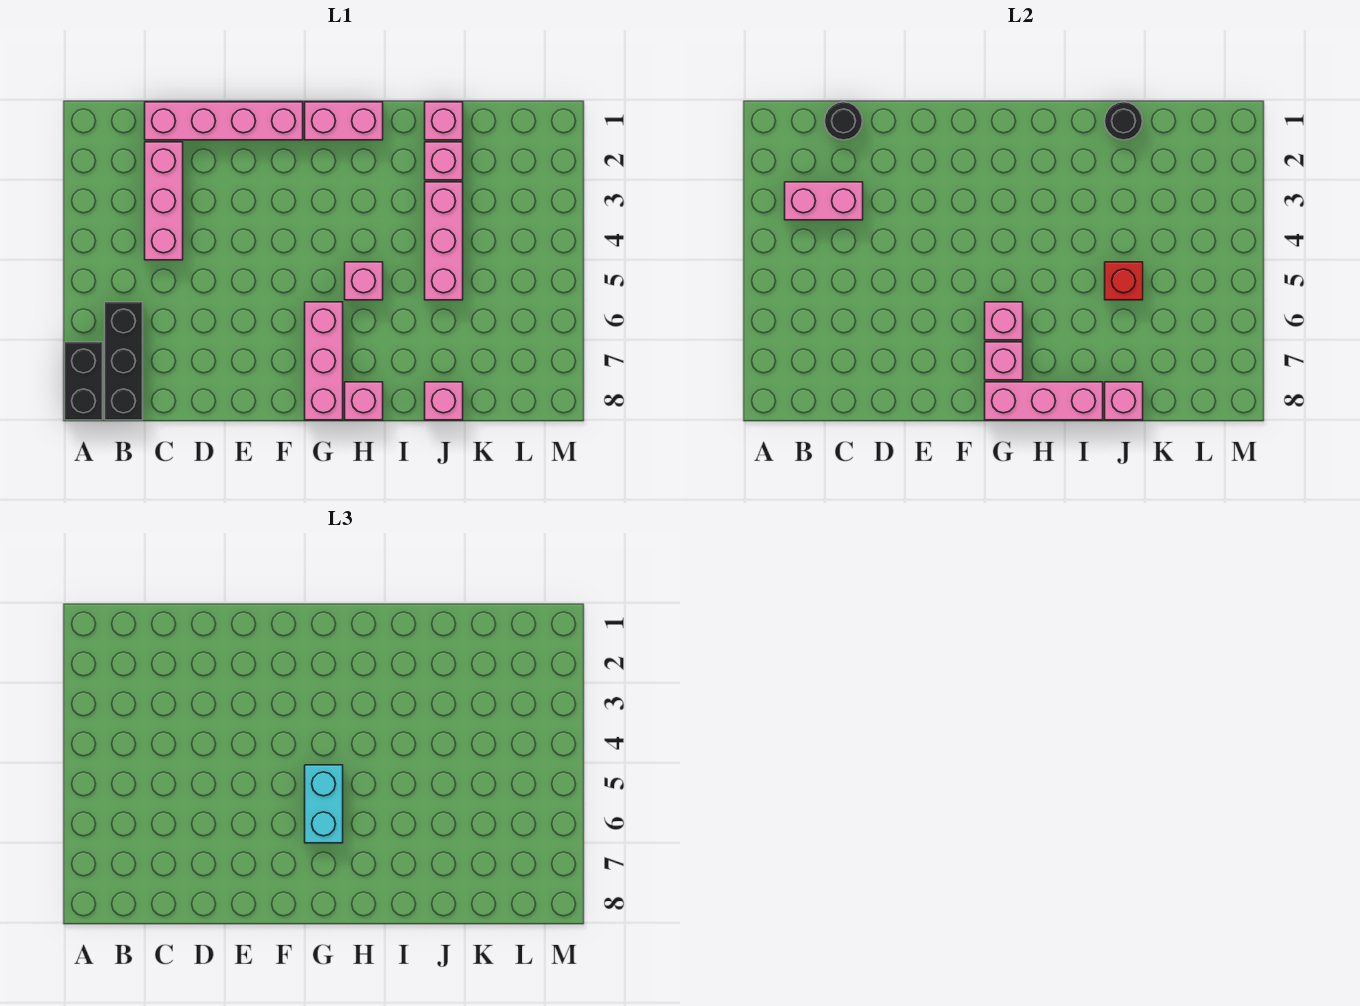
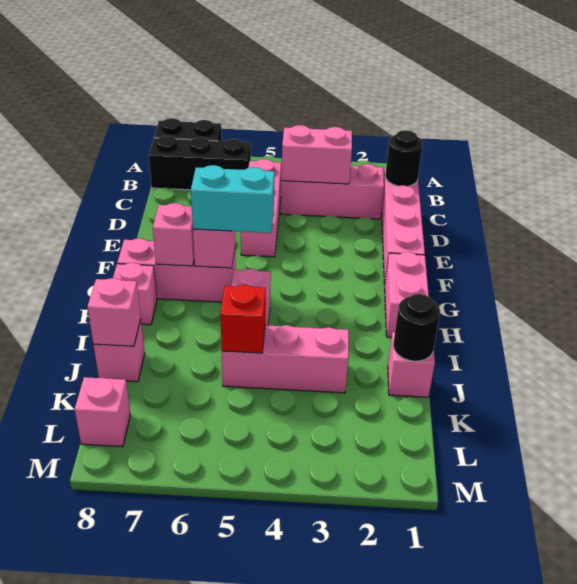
pink brick B3:C3 level 2 -> pink brick C3:C4 level 2
pink brick G8:I8 level 2 -> pink brick C5:E5 level 1
pink brick J2 level 1 -> pink brick L8 level 1

